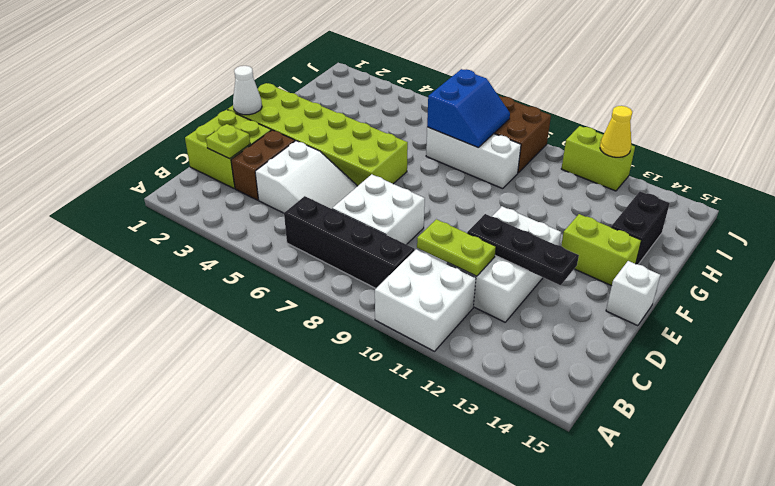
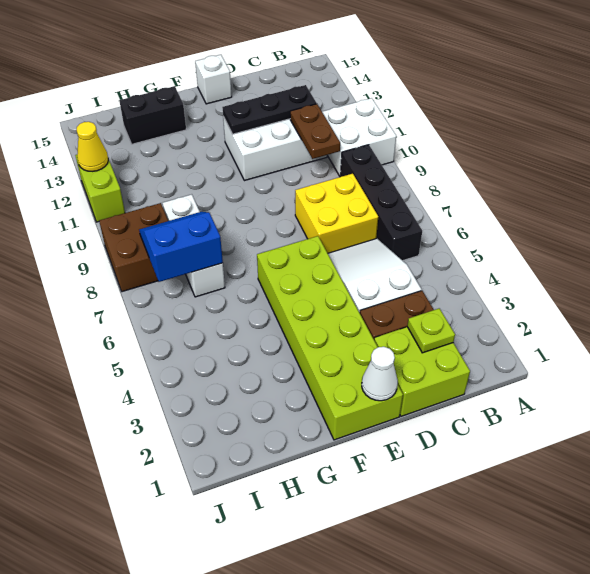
white brick C7:D8 level 1 -> yellow brick C7:D8 level 1
lime plate C10:C11 level 2 -> brown plate C10:C11 level 2
black plate D11:D13 level 2 -> black plate C12:E12 level 2
lime brick F13:F14 level 1 -> none

